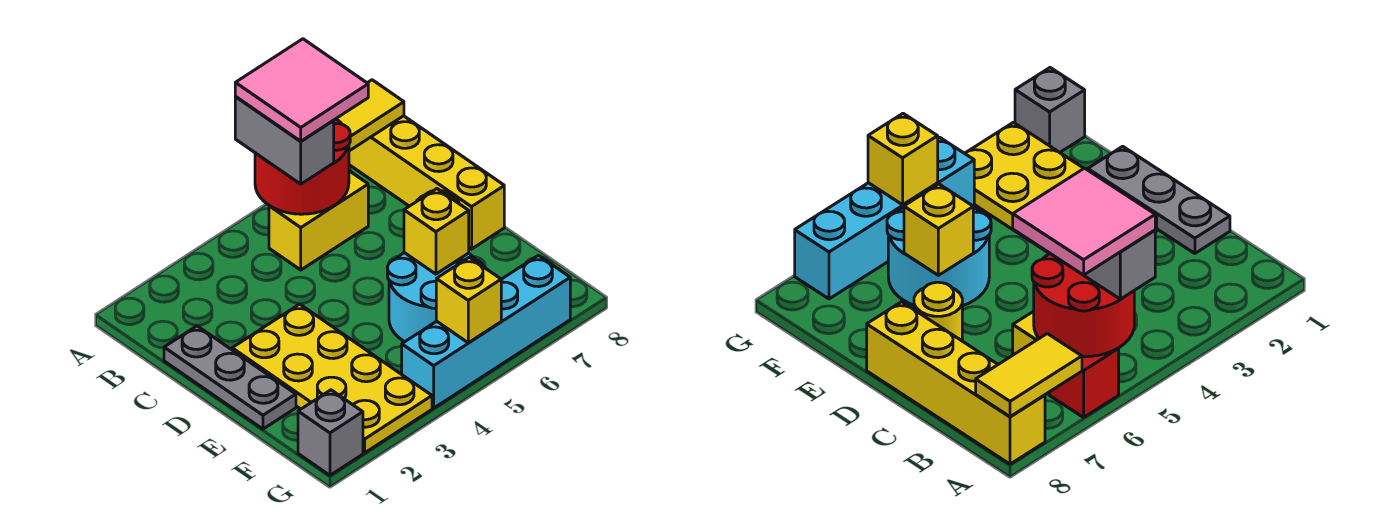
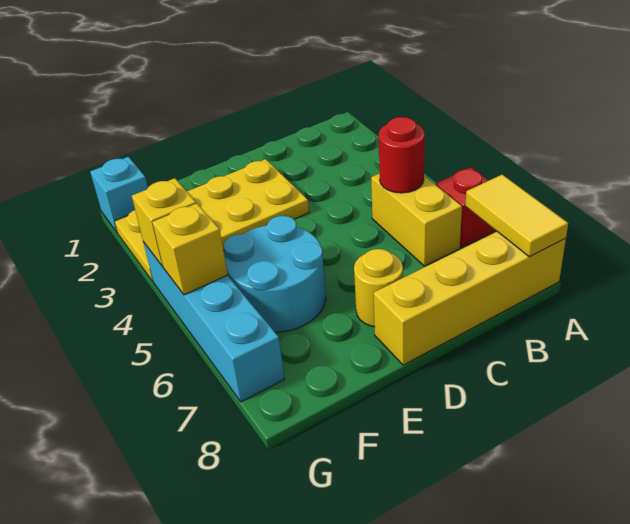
red round brick A5:B6 level 2 -> red round brick B5 level 2
grey brick A5:B5 level 3 -> none
pink tile A5:B6 level 4 -> none
grey plate C1:E1 level 1 -> none
yellow brick E6 level 2 -> yellow brick G4 level 2
grey brick G1 level 1 -> cyan brick G1 level 1

